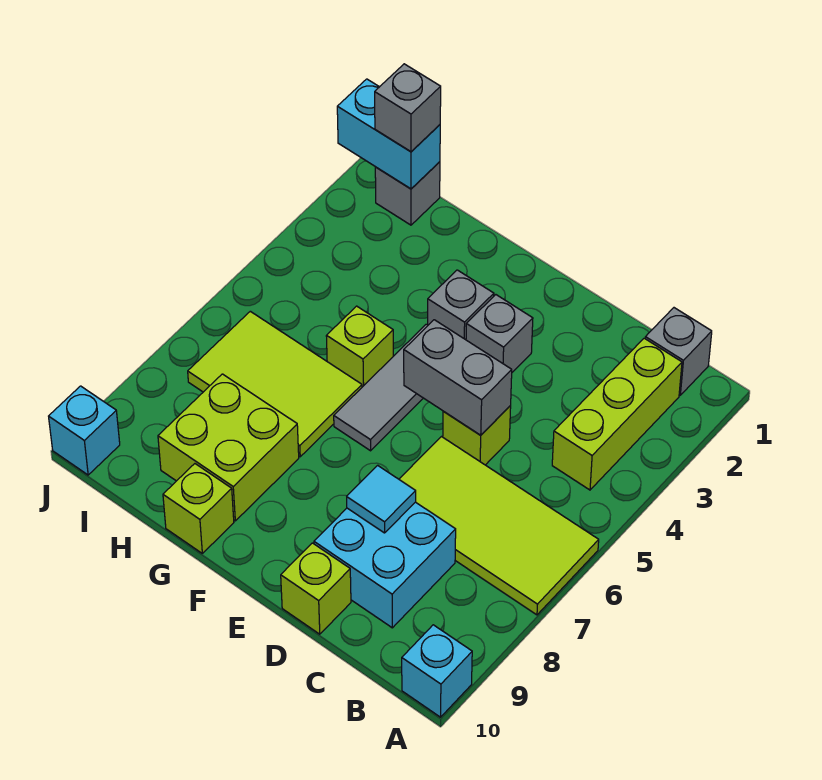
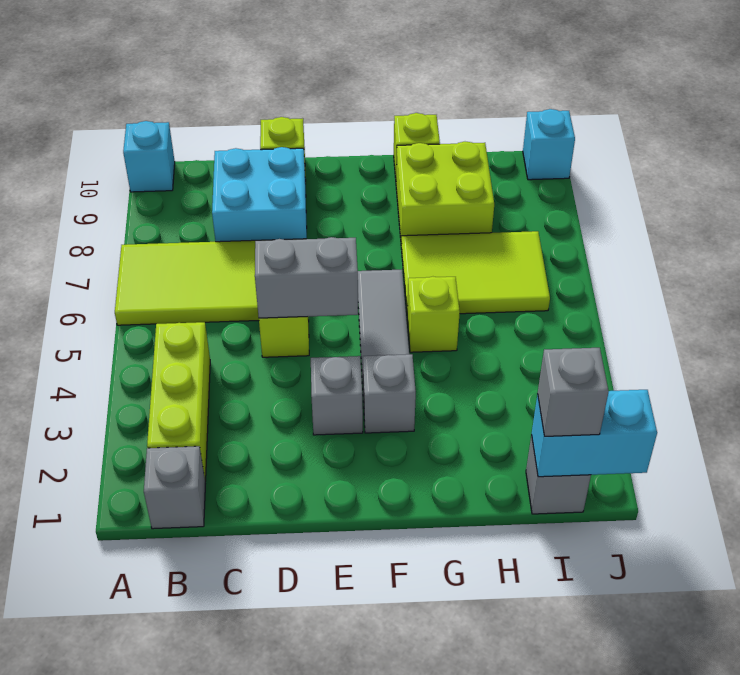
cyan tile D8 level 2 -> none

